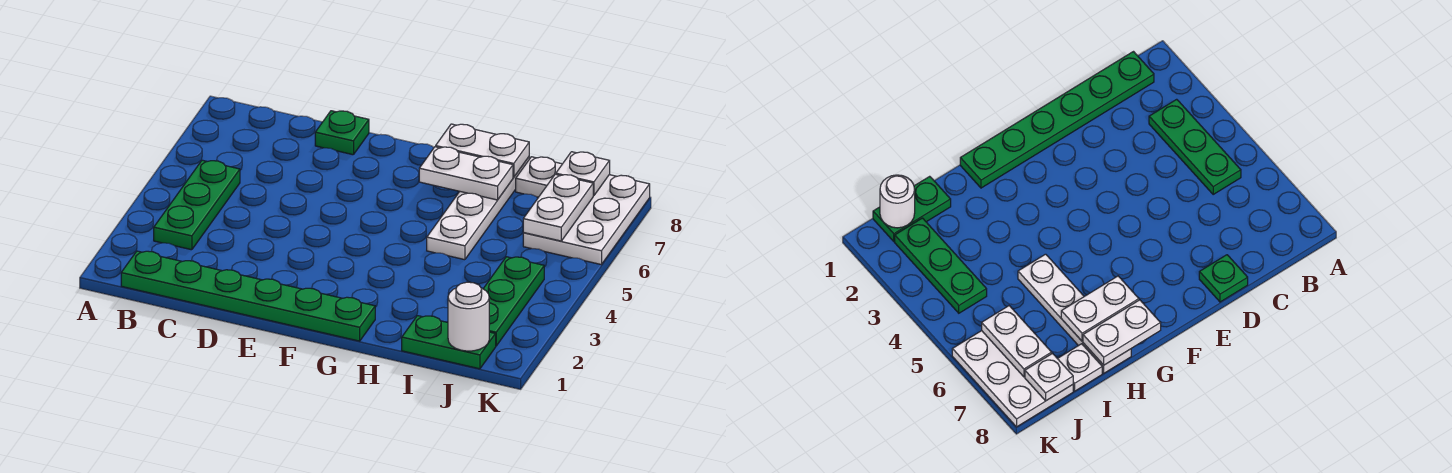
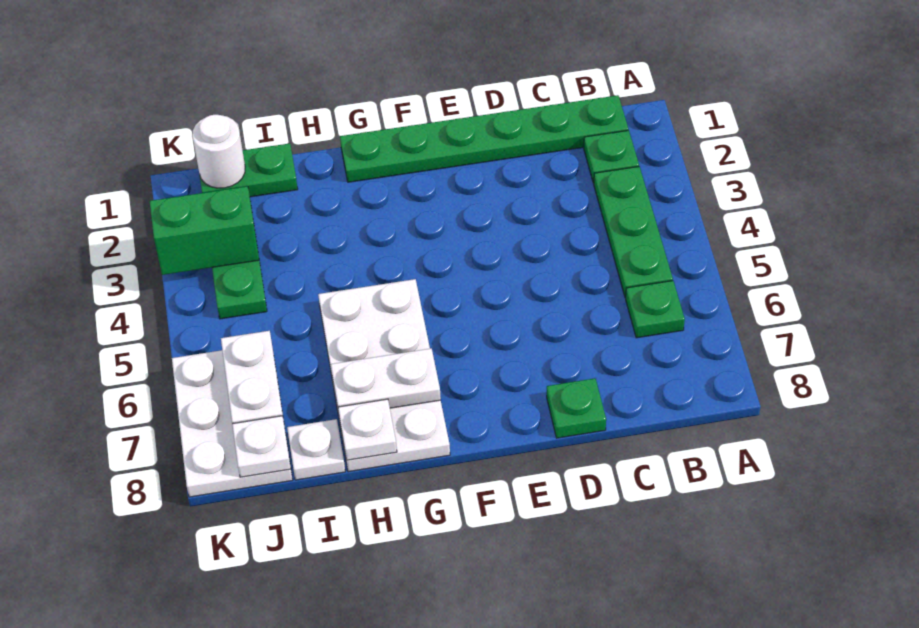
none -> green plate B2 level 1
none -> green plate B6 level 1
white plate G8:H8 level 2 -> white plate H8 level 2
white plate H5:H8 level 1 -> white plate G5:H8 level 1
none -> green brick J3:K3 level 2

